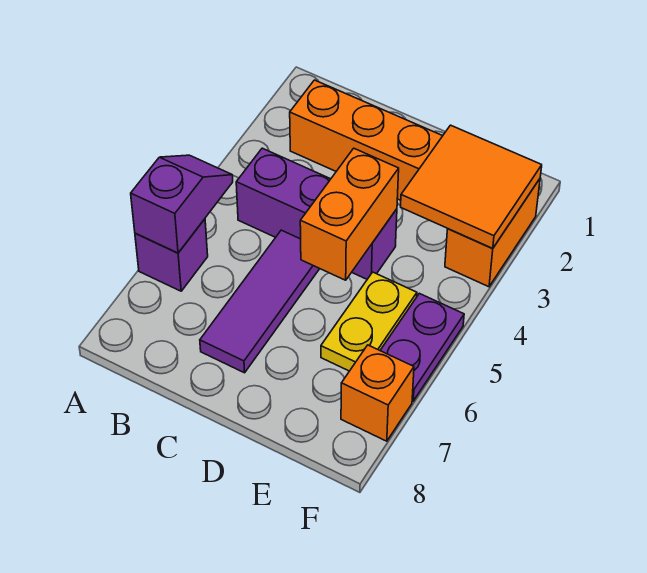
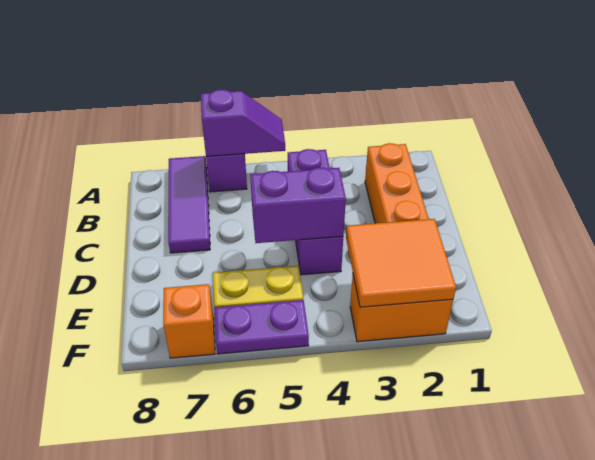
purple tile C5:C7 level 1 -> purple tile A7:C7 level 1
orange brick D4:D5 level 2 -> purple brick D4:D5 level 2

